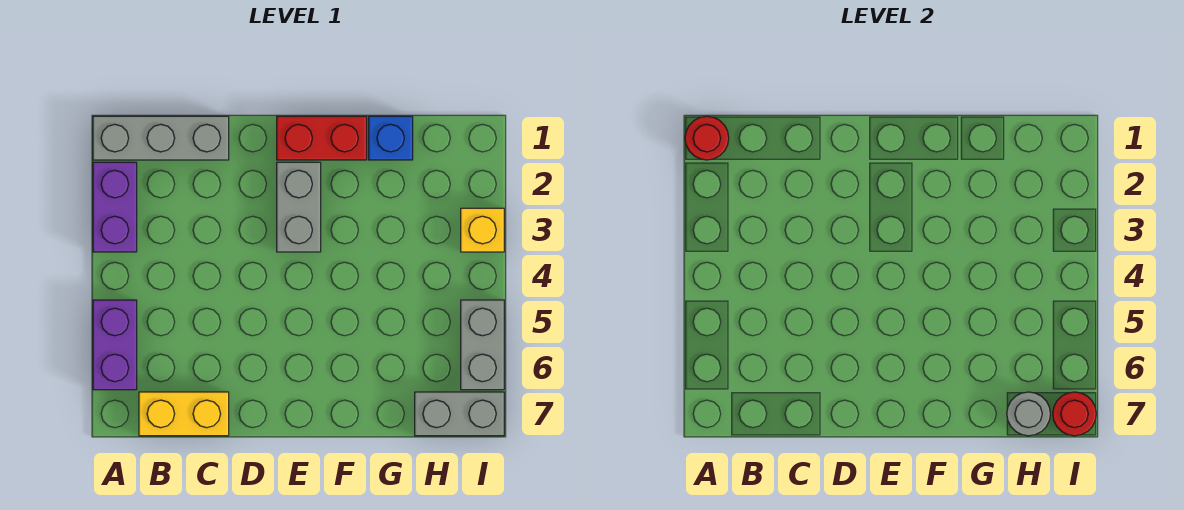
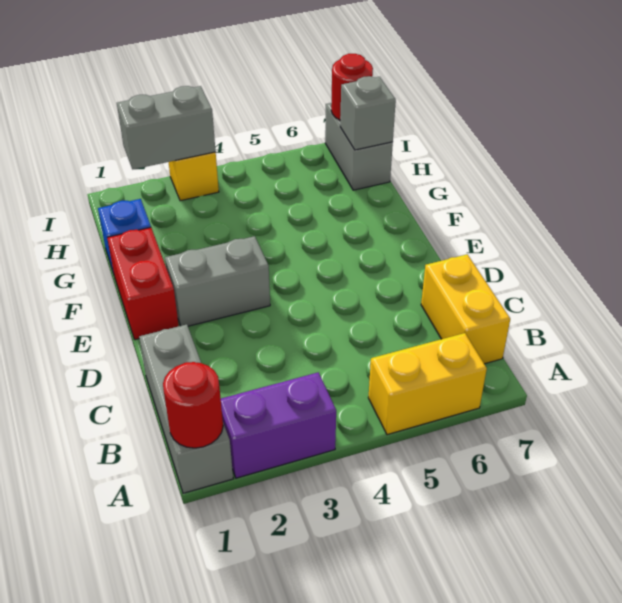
purple brick A5:A6 level 1 -> yellow brick A5:A6 level 1
grey round brick H7 level 2 -> grey brick H7 level 2
grey brick I5:I6 level 1 -> grey brick I2:I3 level 2

